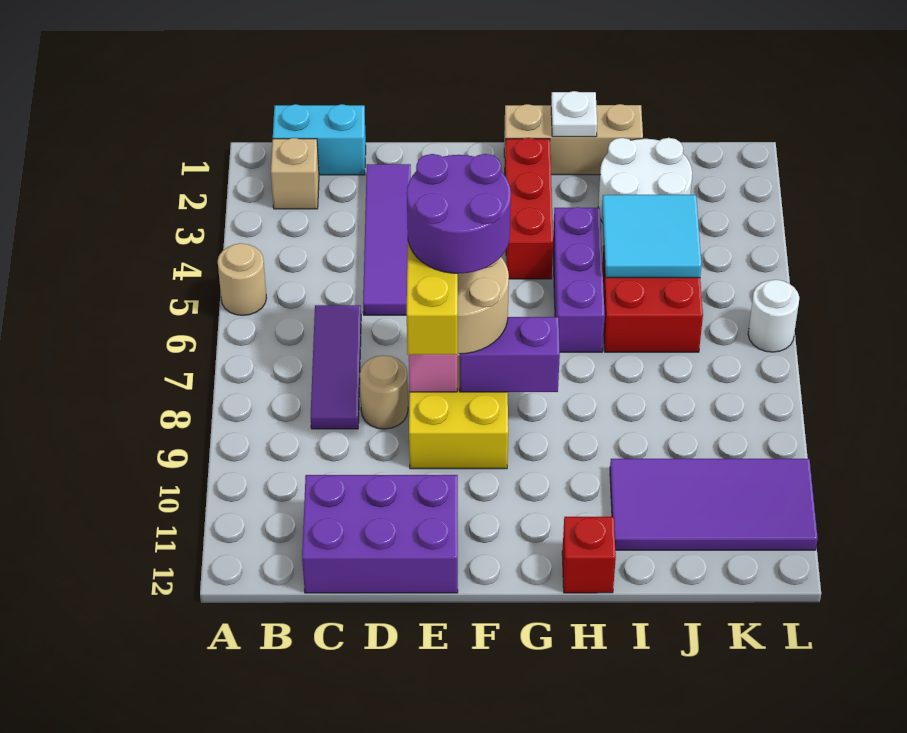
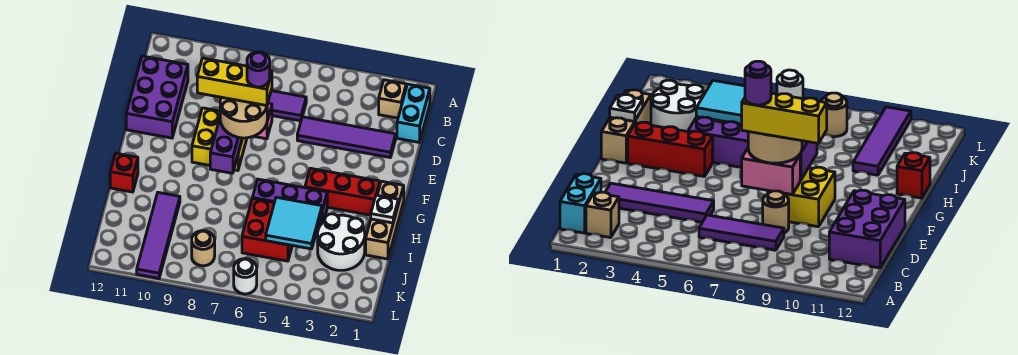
tan round brick A5 level 1 -> tan round brick K8 level 1
purple round brick E7:F8 level 5 -> purple round brick E7 level 5
purple tile I10:L11 level 1 -> purple tile I10:L10 level 1

